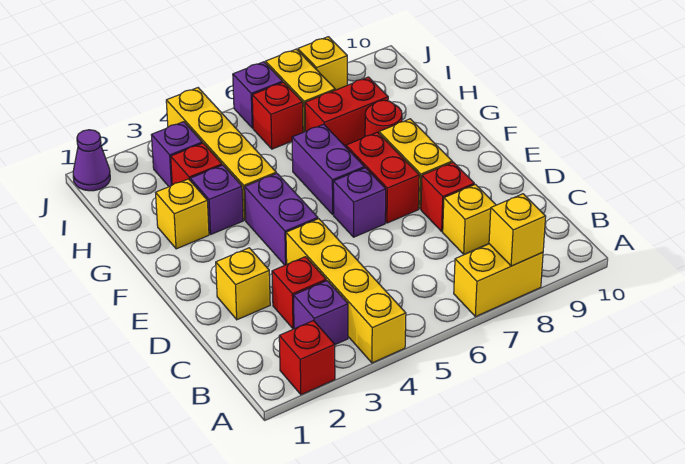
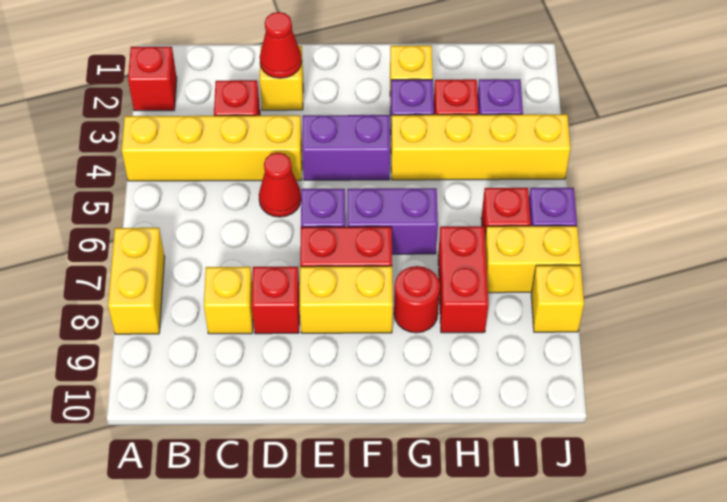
yellow brick A8 level 2 -> none
purple brick B3 level 1 -> none
none -> red cone D2 level 2
none -> red cone D5 level 1
purple cone J1 level 1 -> none

